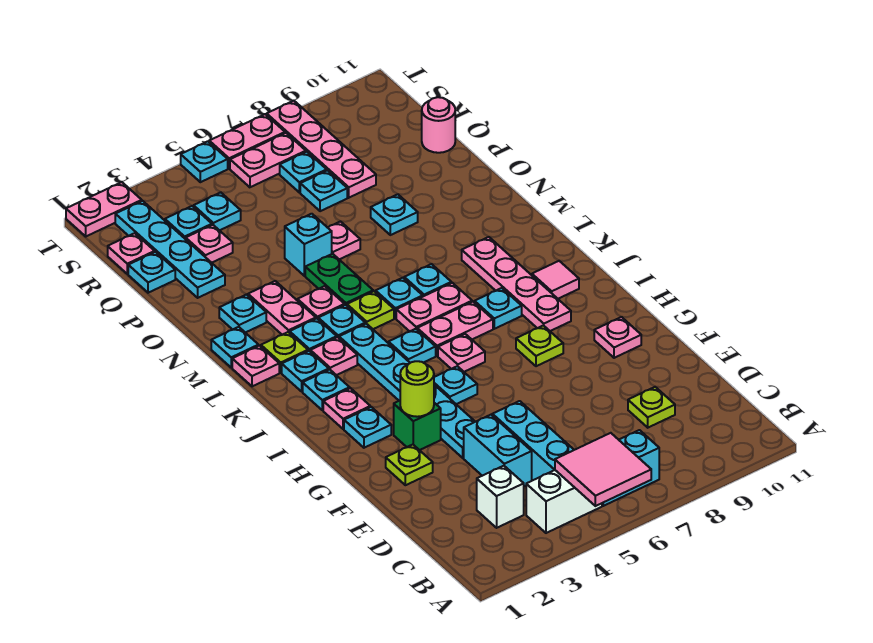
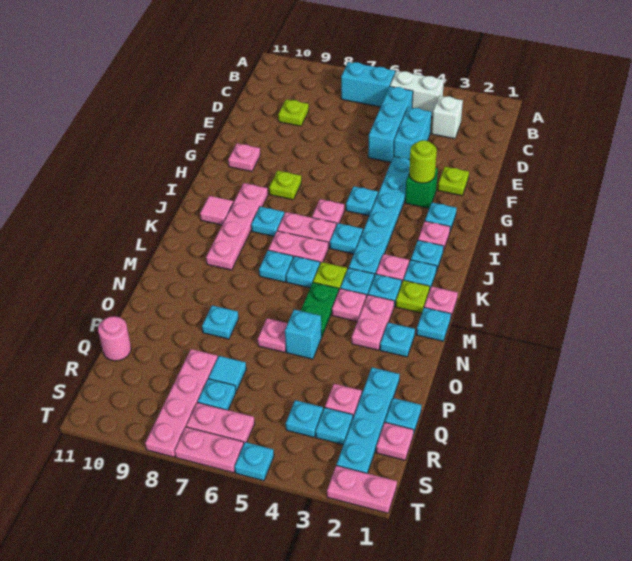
pink tile A5:B6 level 2 -> none
cyan plate Q7 level 1 -> cyan tile Q7 level 1

